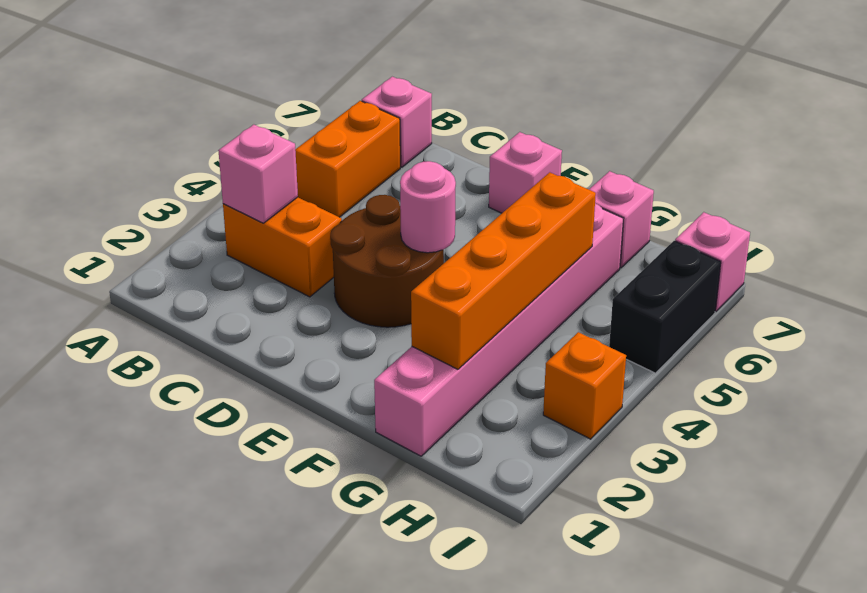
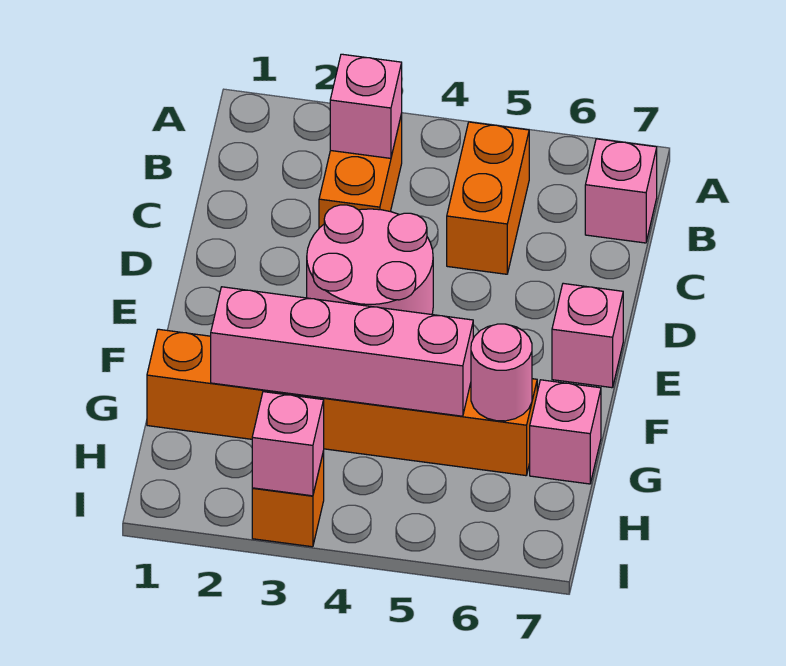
orange brick B5:B6 level 1 -> orange brick B5:C5 level 1
brown round brick D3:E4 level 1 -> pink round brick D3:E4 level 1
pink round brick E4 level 2 -> pink round brick G6 level 2
pink brick G1:G6 level 1 -> orange brick G1:G6 level 1
orange brick G2:G5 level 2 -> pink brick G2:G5 level 2
black brick I5:I6 level 1 -> none
pink brick I7 level 1 -> pink brick I3 level 2

